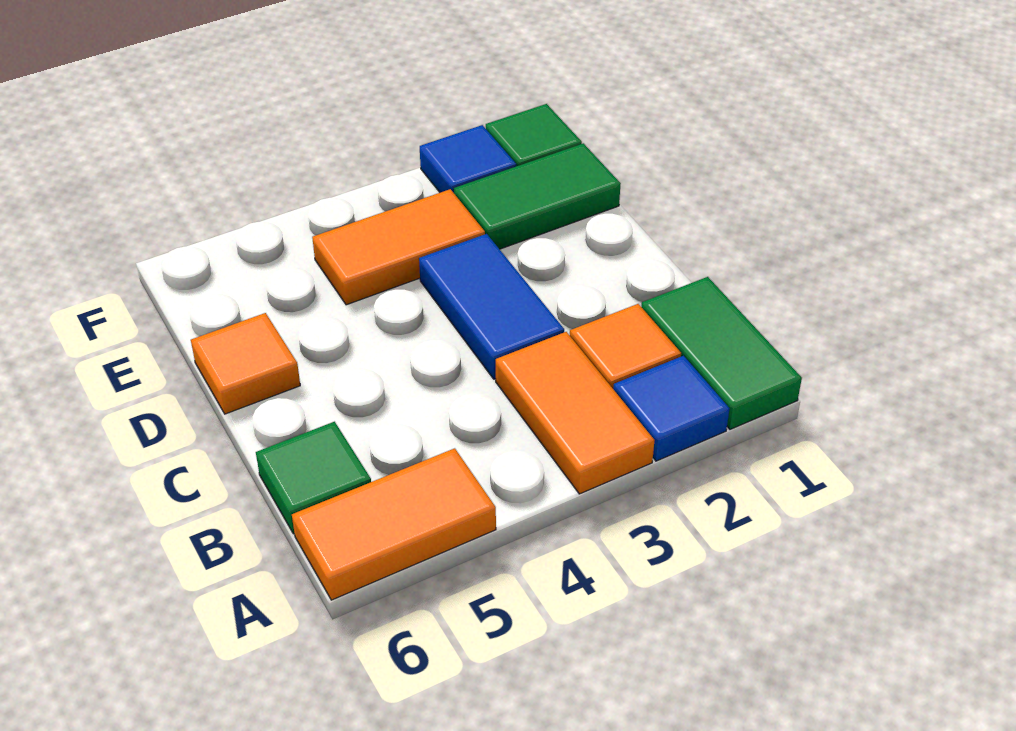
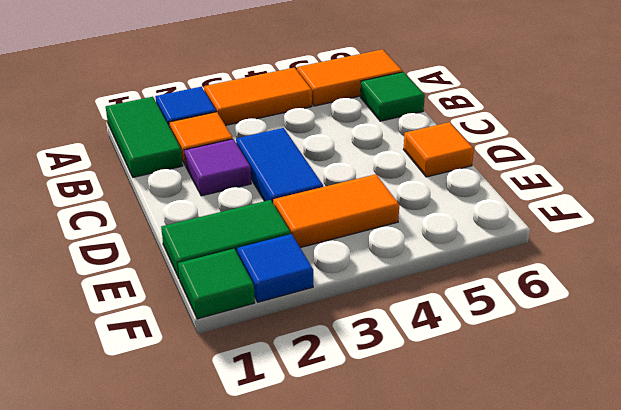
orange tile A3:B3 level 1 -> orange tile A3:A4 level 1
none -> purple tile C2 level 1

